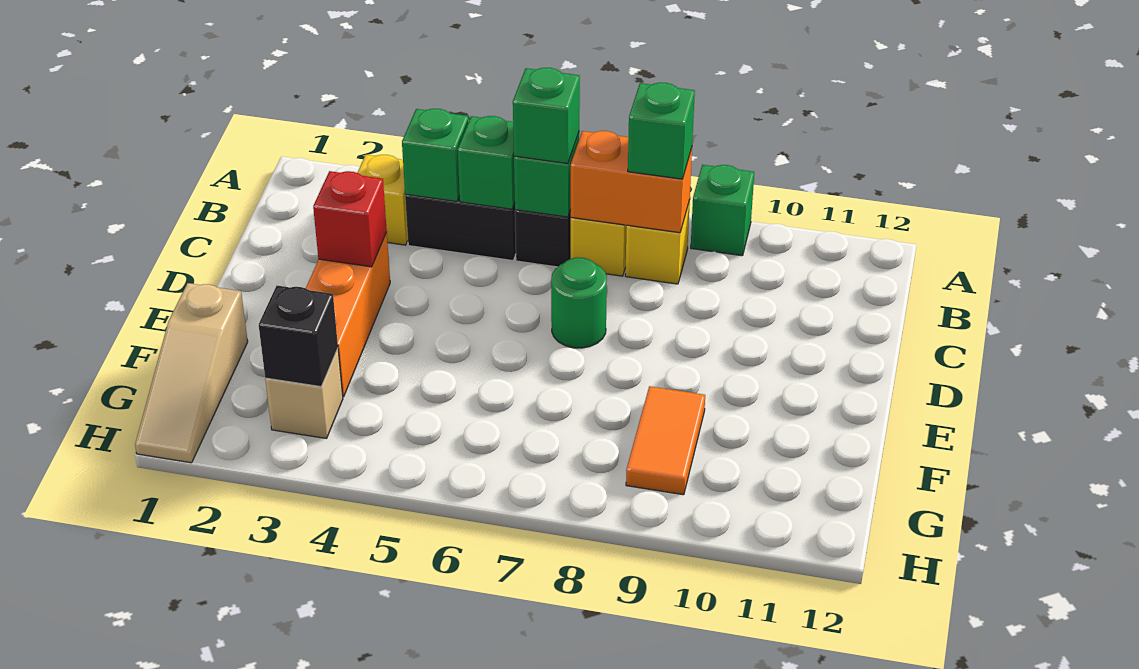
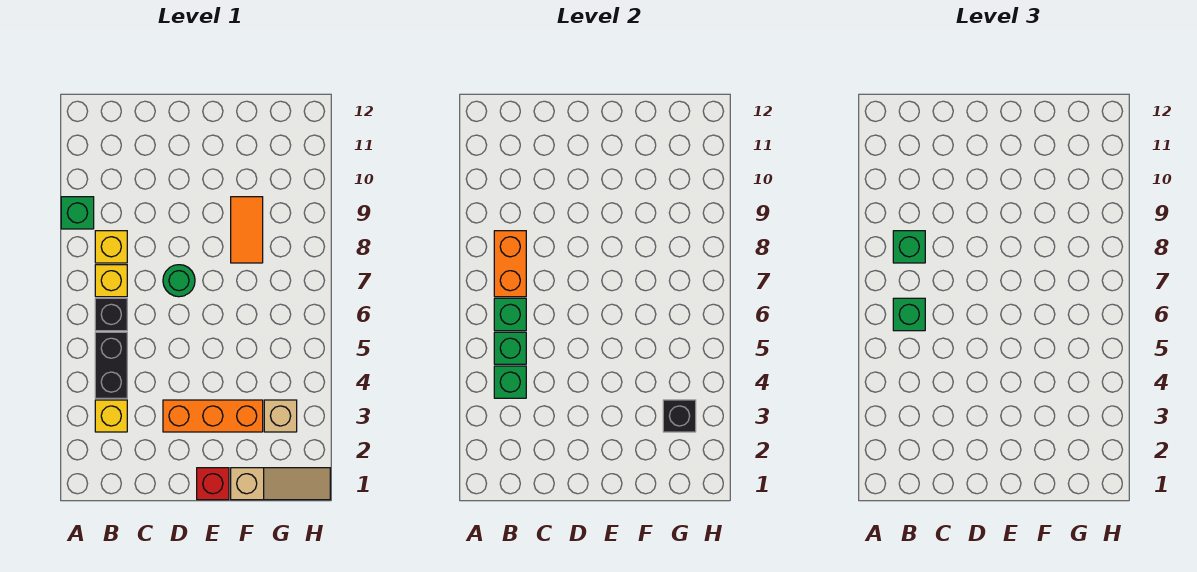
red brick D3 level 2 -> red brick E1 level 1
orange tile F9:G9 level 1 -> orange tile F8:F9 level 1

